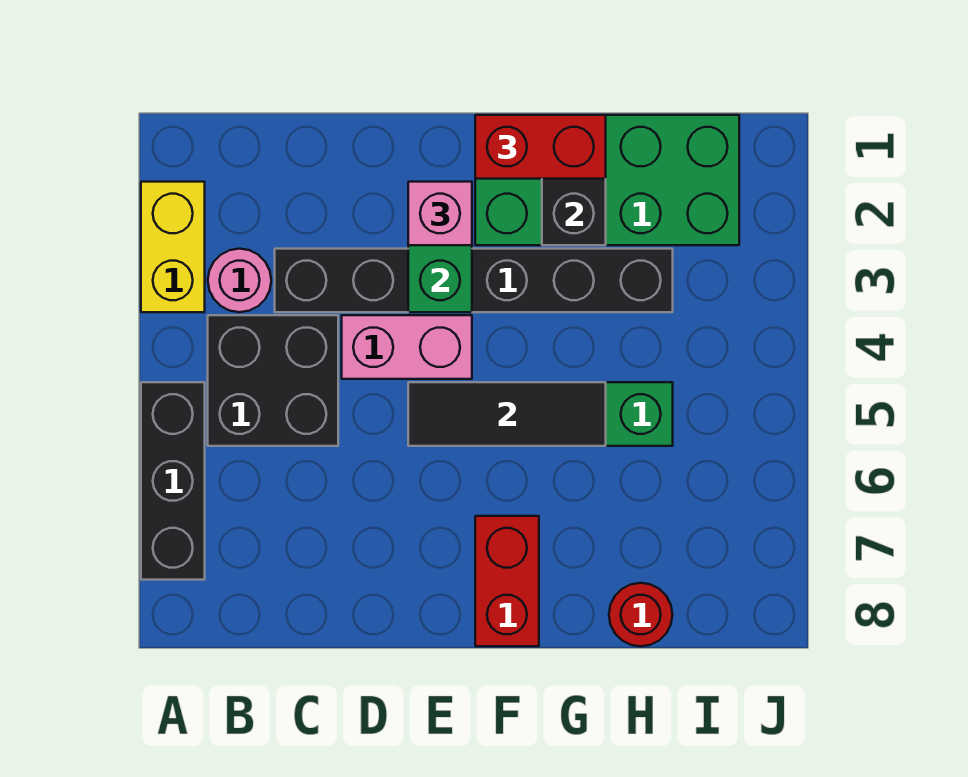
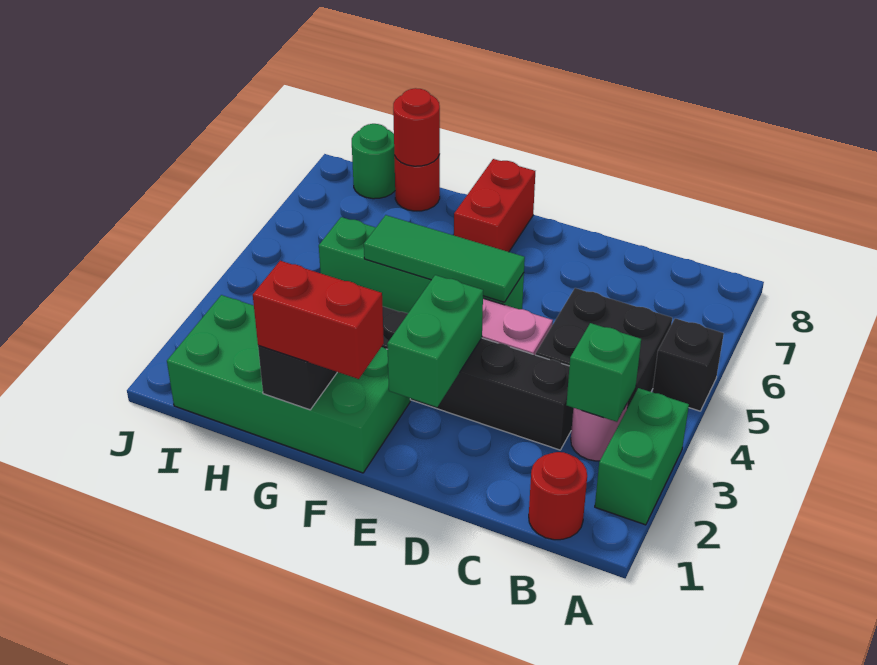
yellow brick A2:A3 level 1 -> green brick A2:A3 level 1
black brick A5:A7 level 1 -> black brick A5 level 1
none -> red round brick B1 level 1
none -> green brick B3 level 2
pink brick E2 level 3 -> none
black tile E5:G5 level 2 -> green tile E5:G5 level 2
none -> red round brick H8 level 2
none -> green round brick I8 level 1

